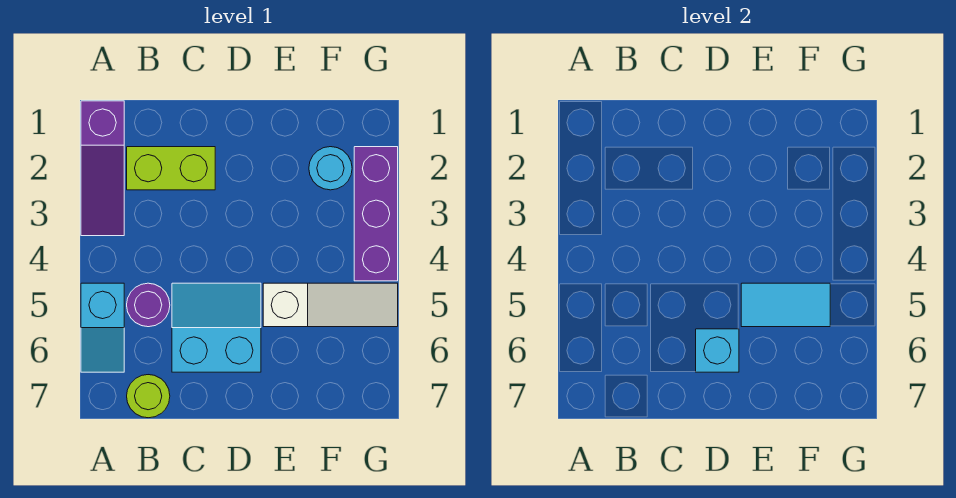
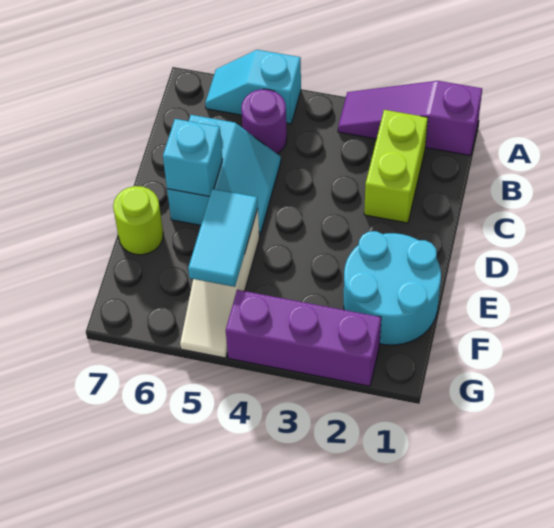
lime round brick B7 level 1 -> lime round brick E7 level 1
cyan round brick F2 level 1 -> cyan round brick E1:F2 level 1

